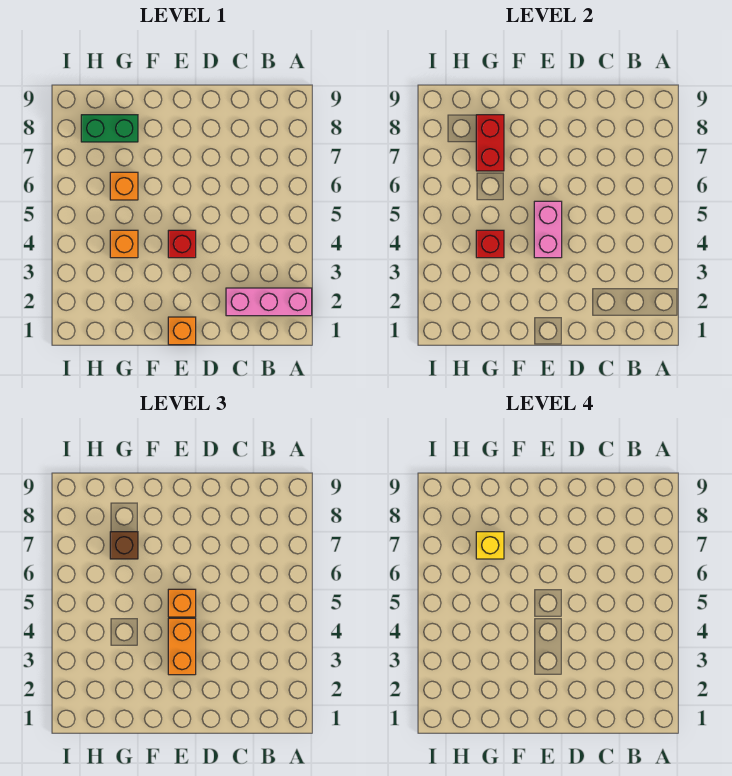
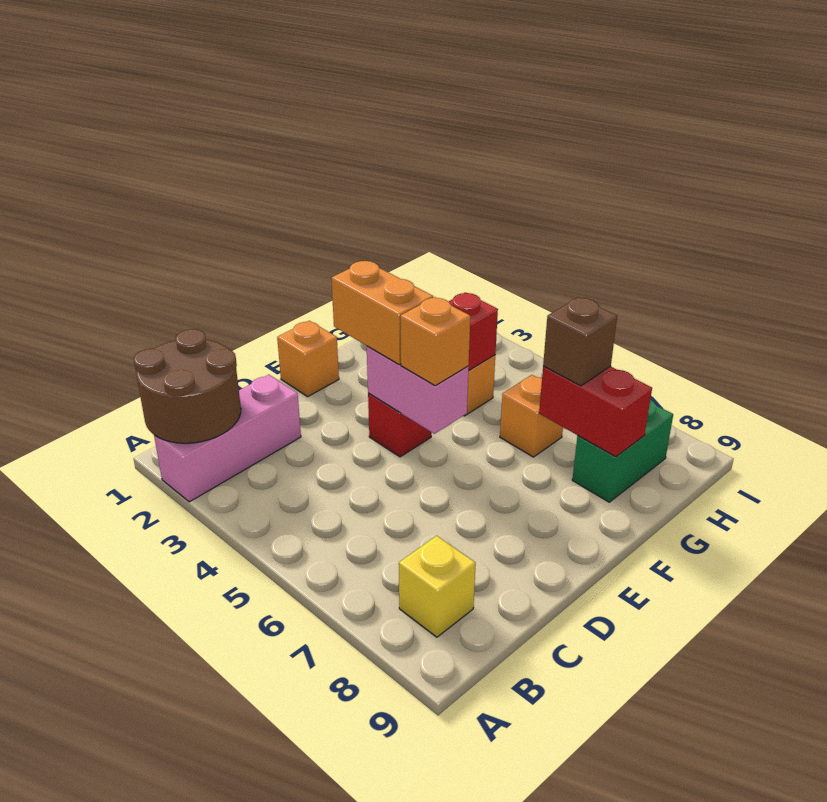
none -> brown round brick A1:B2 level 2
yellow brick G7 level 4 -> yellow brick B8 level 1

